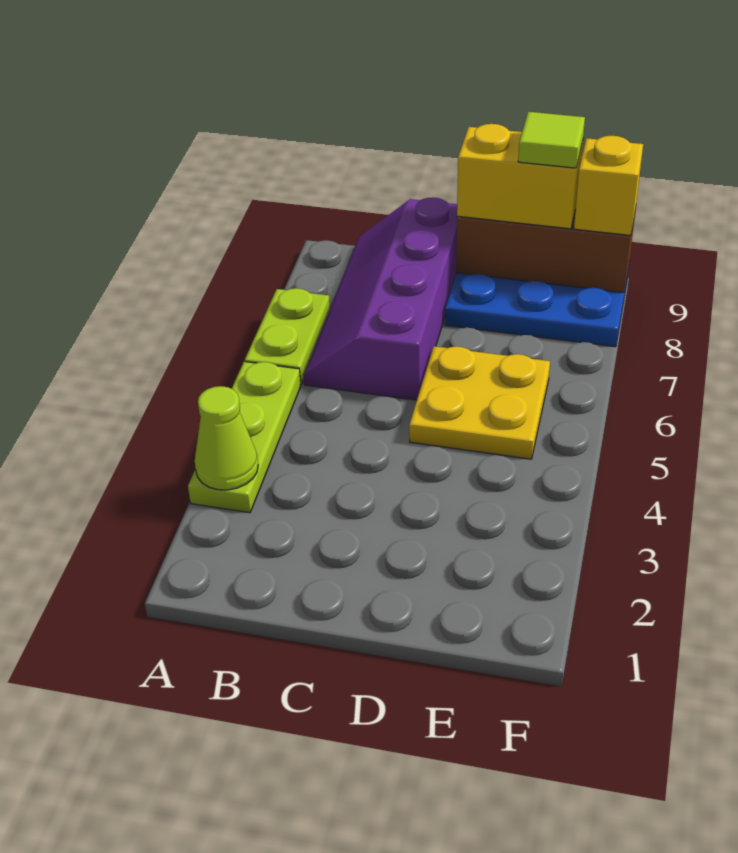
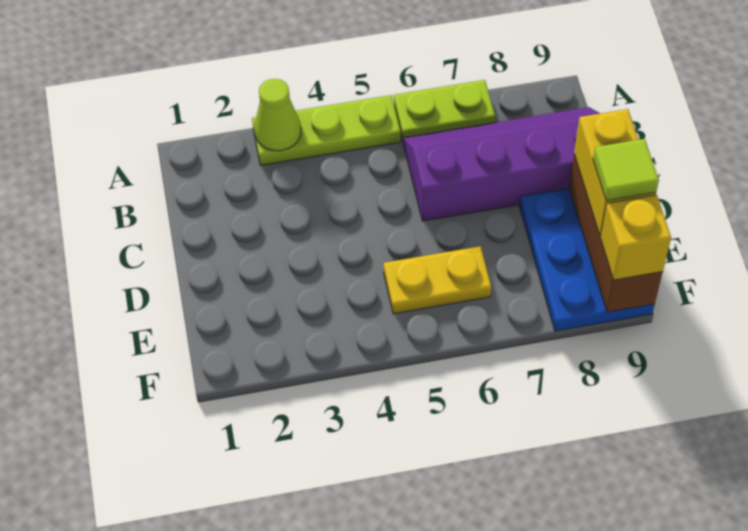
yellow plate D5:E6 level 1 -> yellow plate E5:E6 level 1

